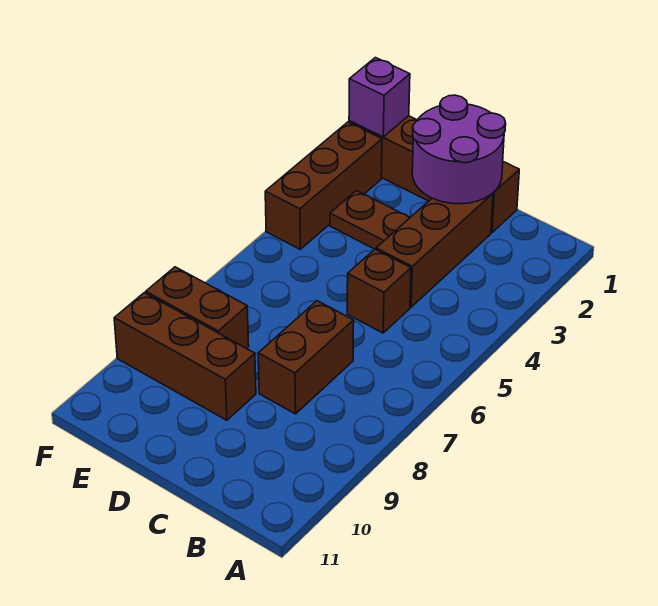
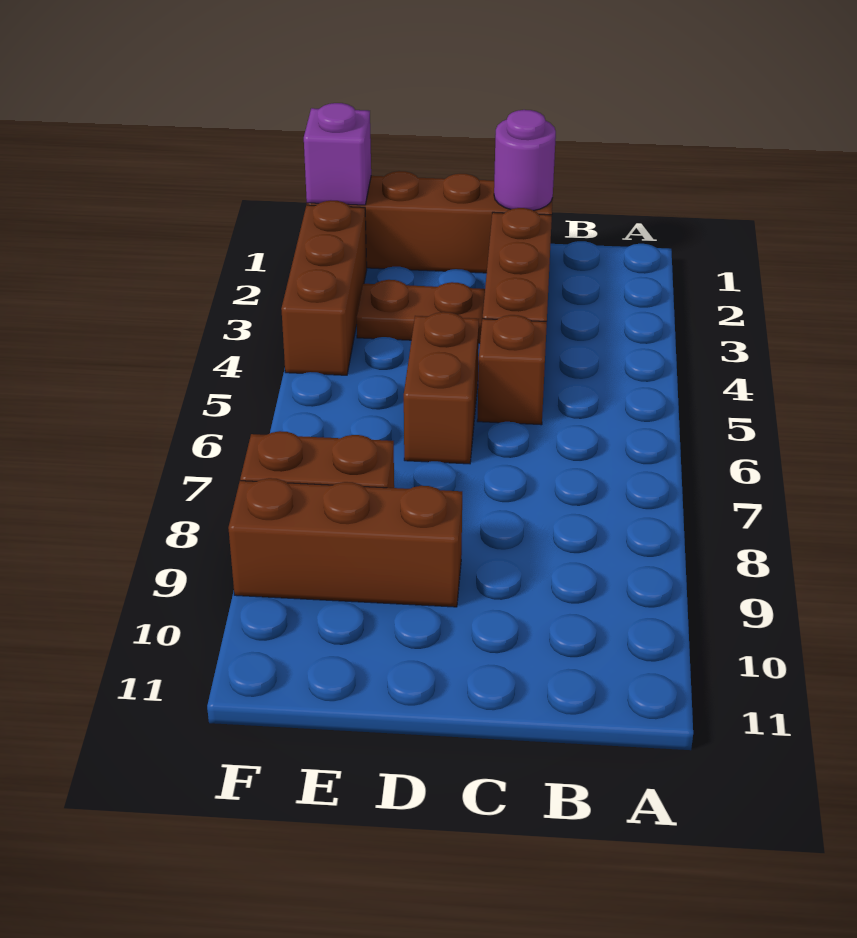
purple round brick C1:D2 level 2 -> purple round brick C1 level 2
brown brick C7:C8 level 1 -> brown brick D5:D6 level 1

